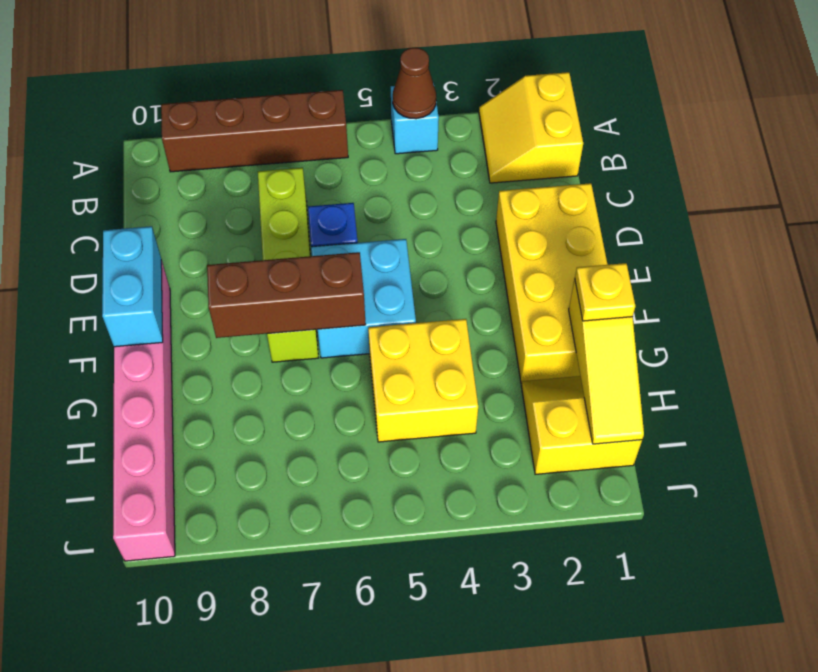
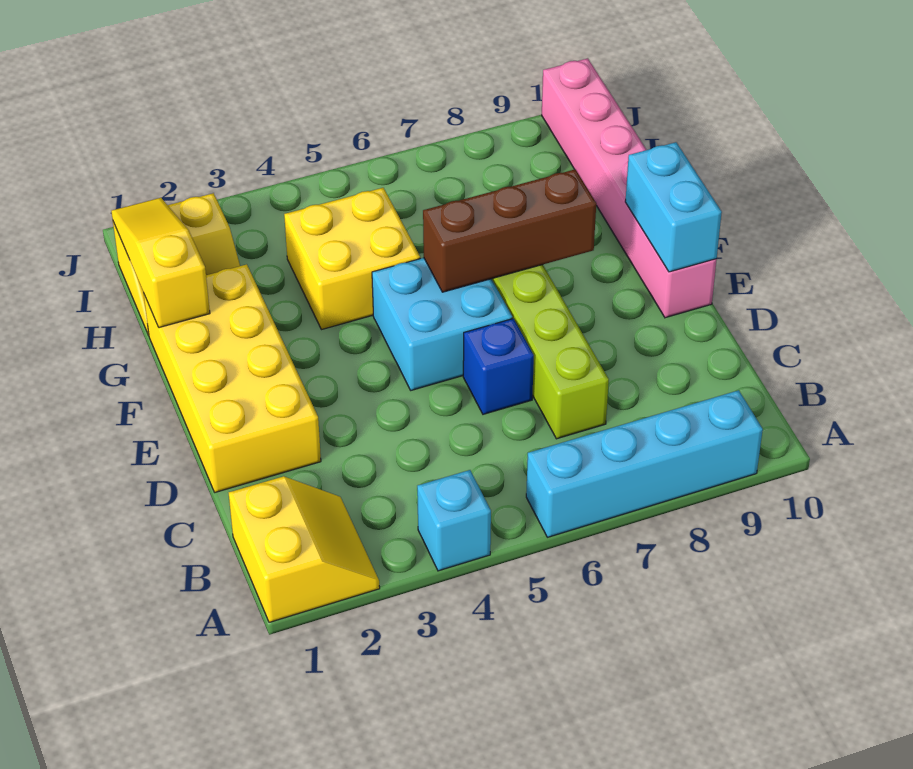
brown cone A4 level 2 -> none
brown brick A6:A9 level 1 -> cyan brick A6:A9 level 1
yellow plate G1 level 3 -> none

